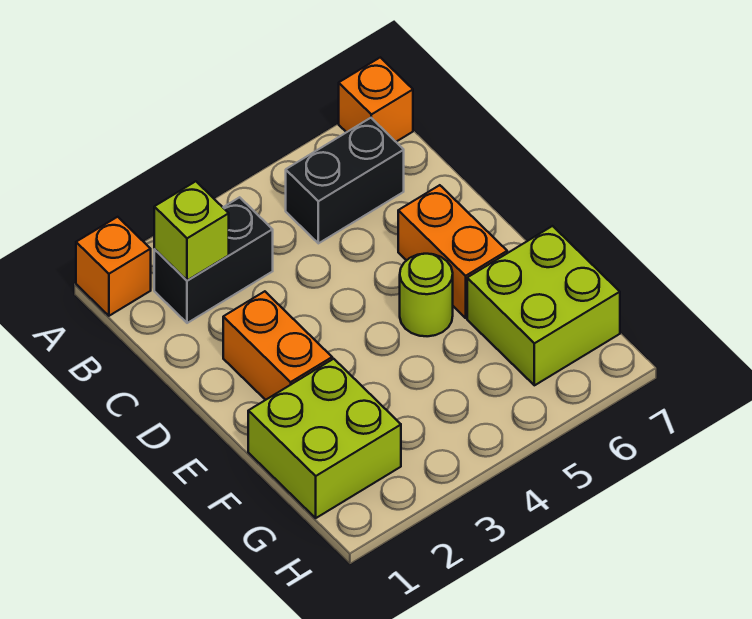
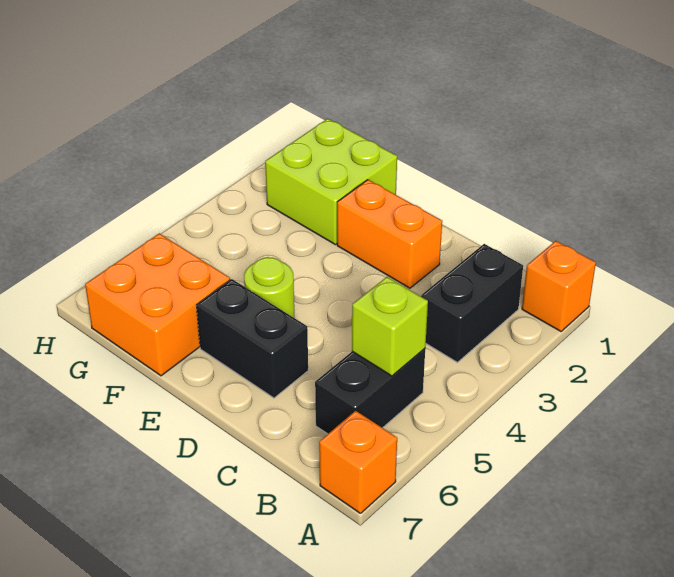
lime brick B2 level 2 -> lime brick B5 level 2
orange brick D6:E6 level 1 -> black brick D6:E6 level 1
lime brick F6:G7 level 1 -> orange brick F6:G7 level 1

